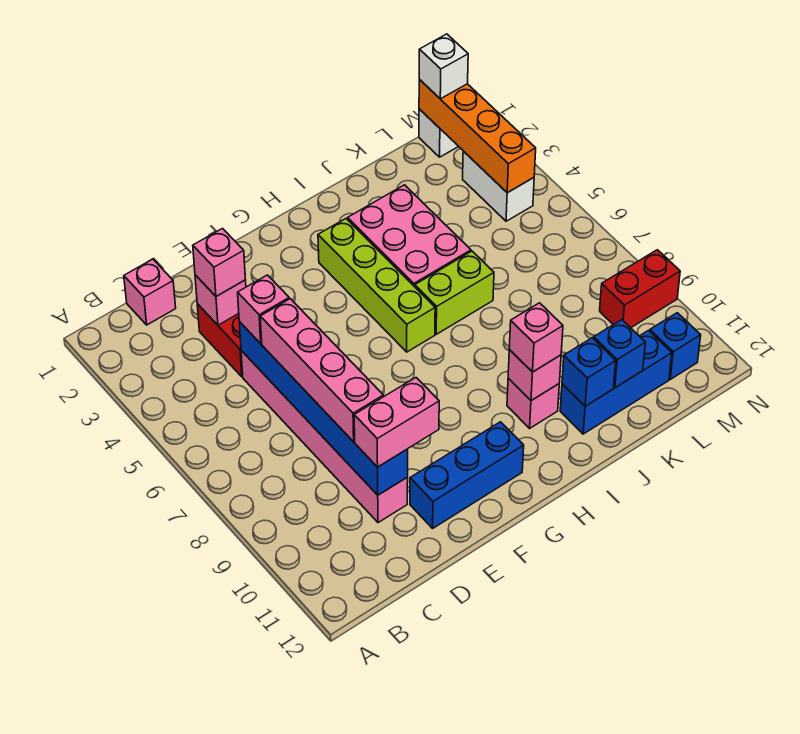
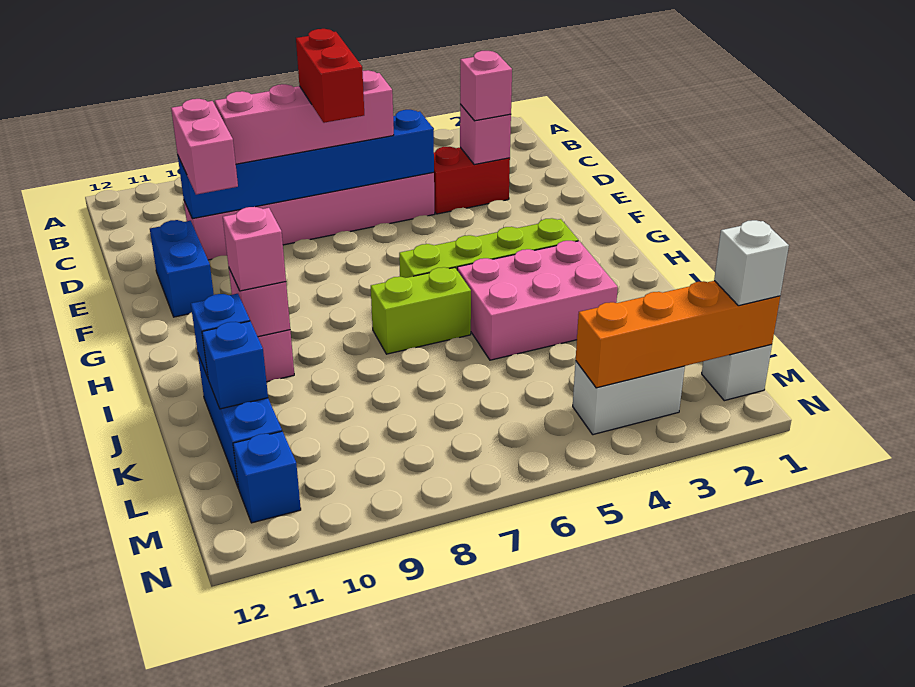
pink brick C1 level 1 -> none
pink brick D5 level 3 -> none
blue brick E11:G11 level 1 -> blue brick E11:F11 level 1
lime brick I6:J6 level 1 -> lime brick I6:I7 level 1
red brick M9:N9 level 1 -> red brick D7:E7 level 4

